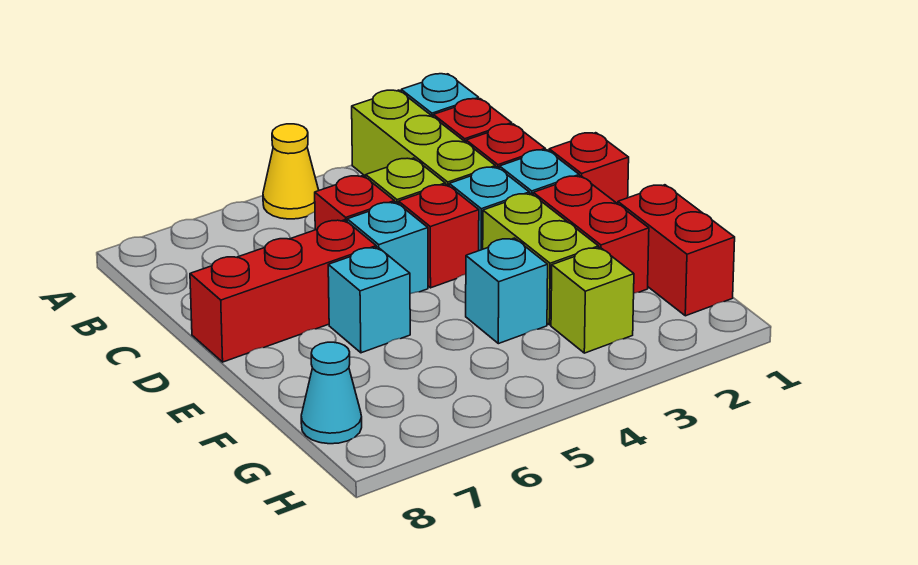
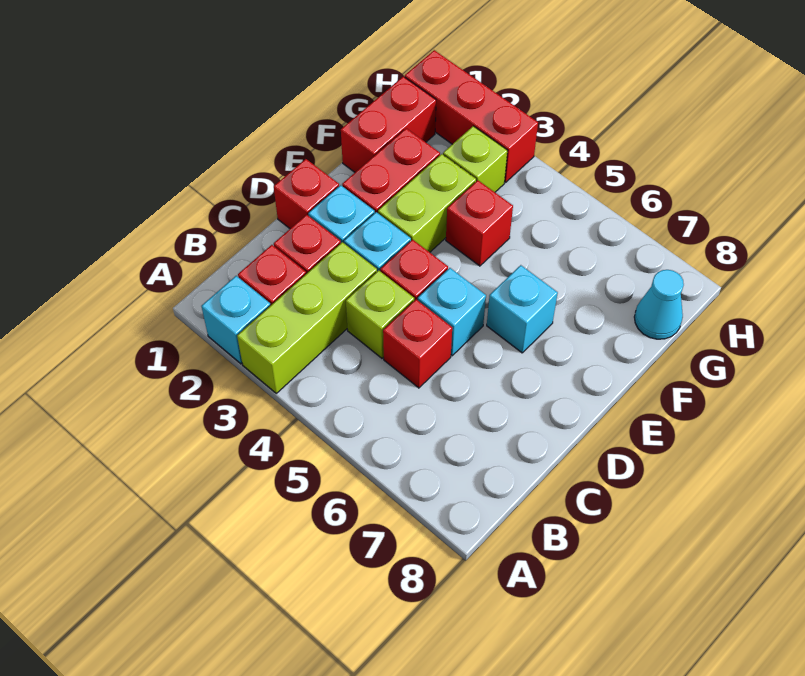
yellow cone A5 level 1 -> none
red brick D6:D8 level 1 -> red brick H1:H3 level 1
cyan brick F4 level 1 -> red brick F4 level 1

